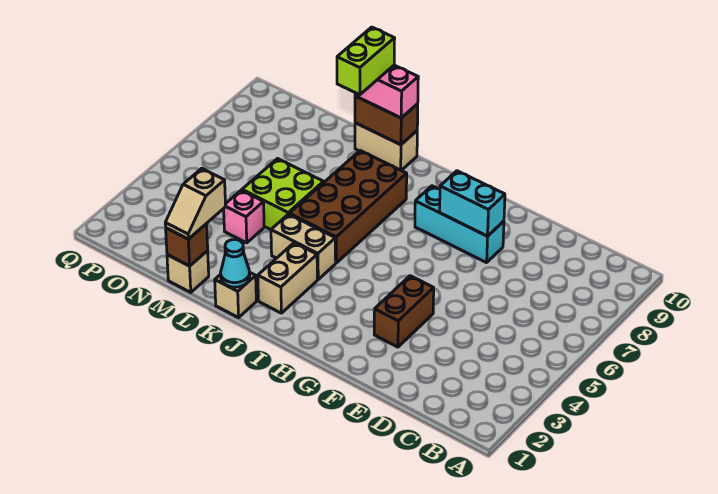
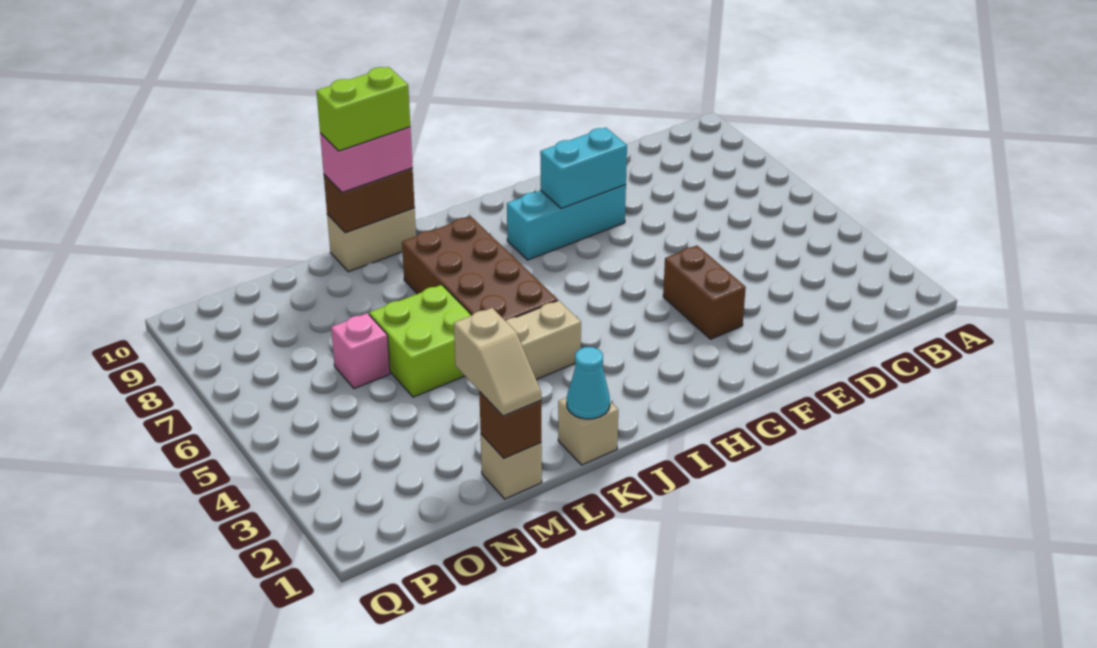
tan brick J2:J3 level 1 -> none
lime brick L9:L10 level 4 -> lime brick K10:L10 level 4
pink brick M4 level 1 -> pink brick N6 level 1

